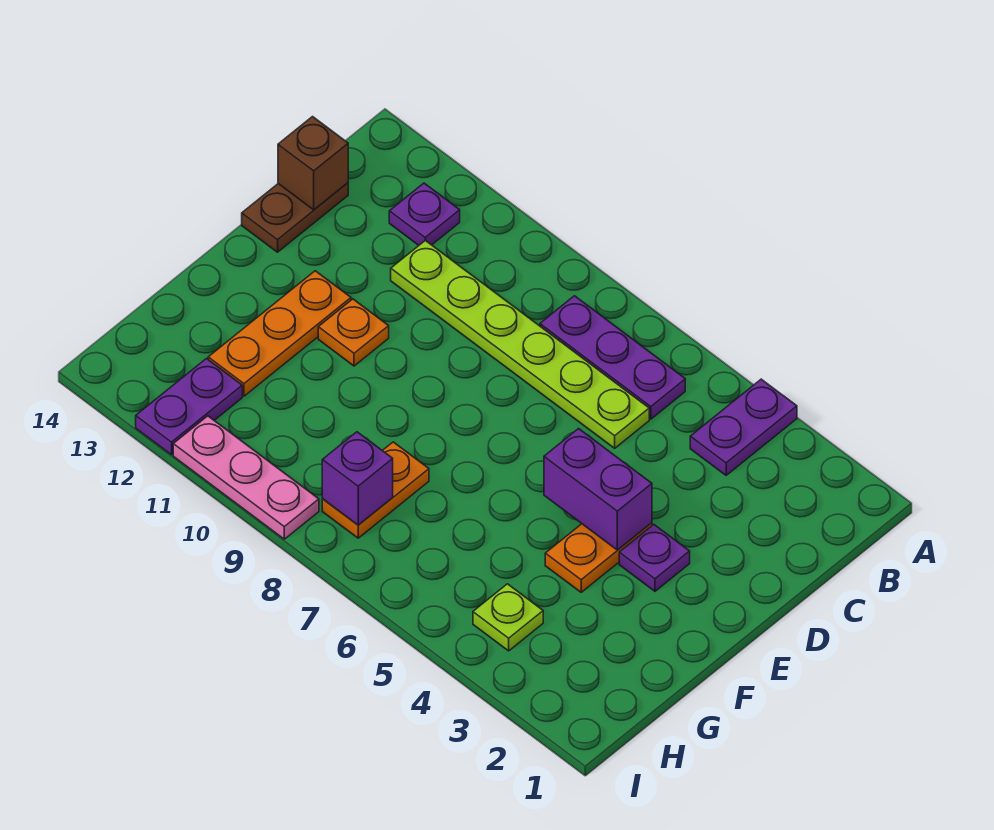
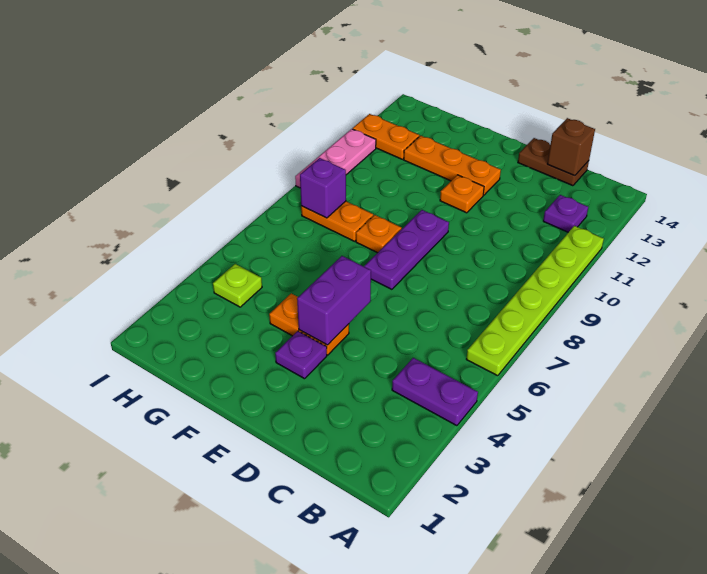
purple plate B6:B8 level 1 -> purple plate E7:E9 level 1
lime plate C6:C11 level 1 -> lime plate A6:A11 level 1
none -> orange plate F8 level 1
purple plate H12:I12 level 1 -> orange plate H12:I12 level 1

